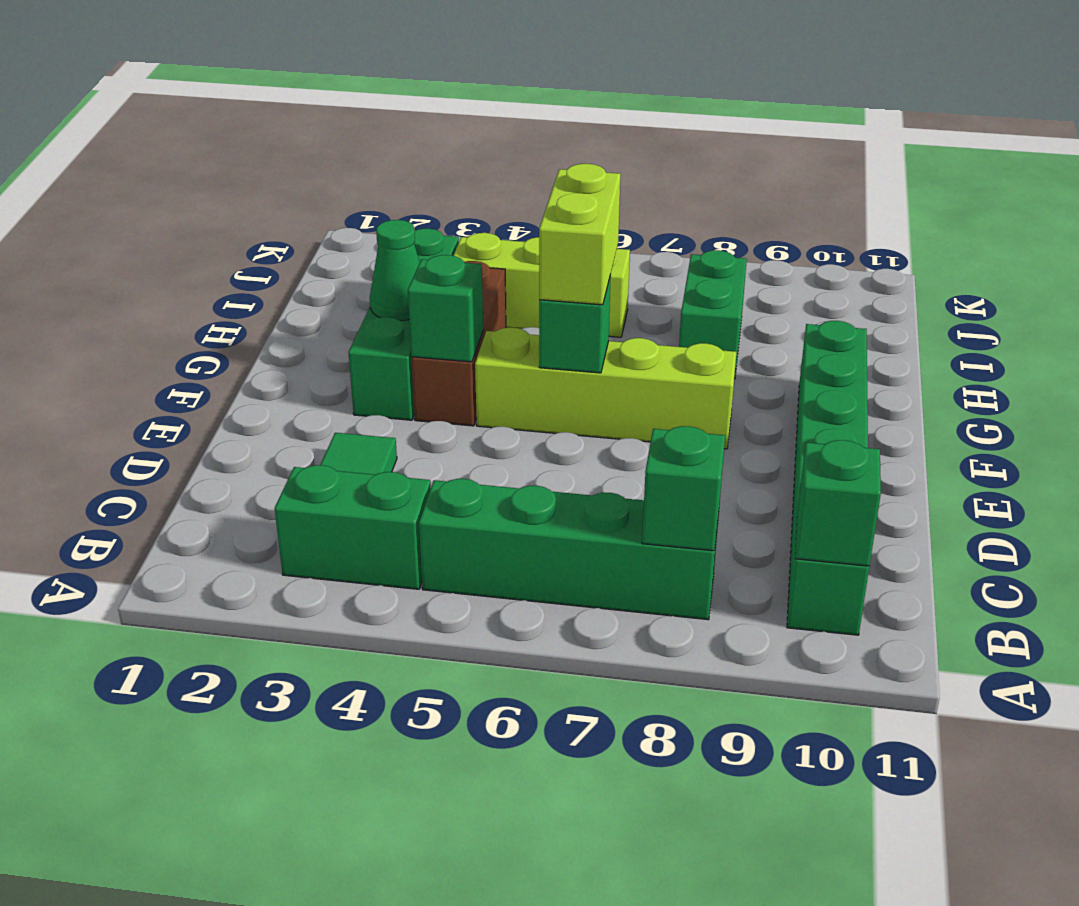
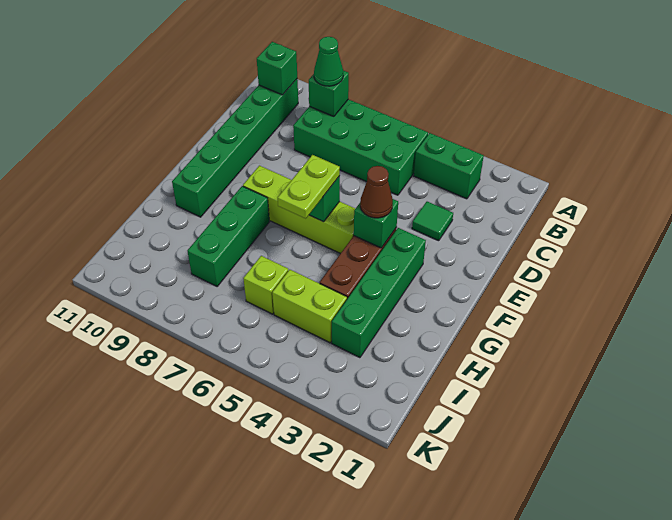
green brick B5:B8 level 1 -> green brick B5:C8 level 1
none -> brown cone F4 level 3
lime brick F6:G6 level 3 -> lime plate F6:G6 level 3
green cone G3 level 2 -> green cone B8 level 3
green brick H8:I8 level 1 -> green brick G8:I8 level 1

